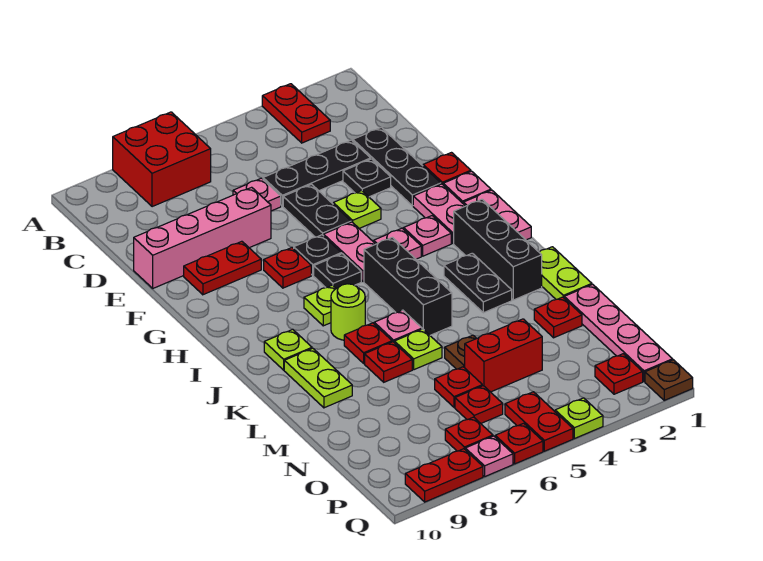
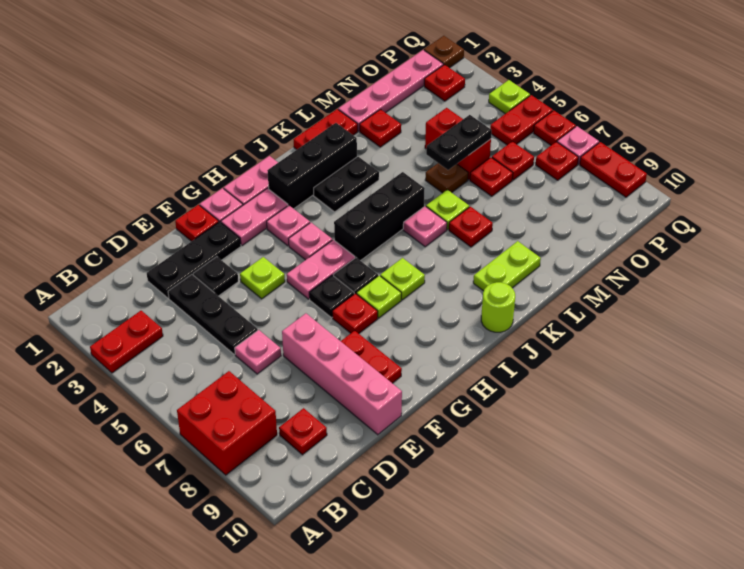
black plate E5:F5 level 1 -> black plate M5:N5 level 2
lime round brick J7 level 1 -> lime round brick J10 level 1
lime plate J9 level 1 -> lime plate H7 level 1
lime plate K1:L1 level 1 -> red plate K1:L1 level 1
red plate K7 level 1 -> red plate C9 level 1

